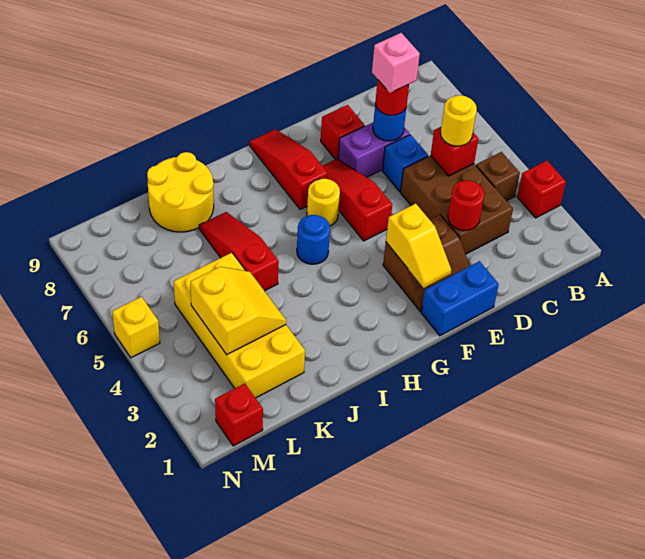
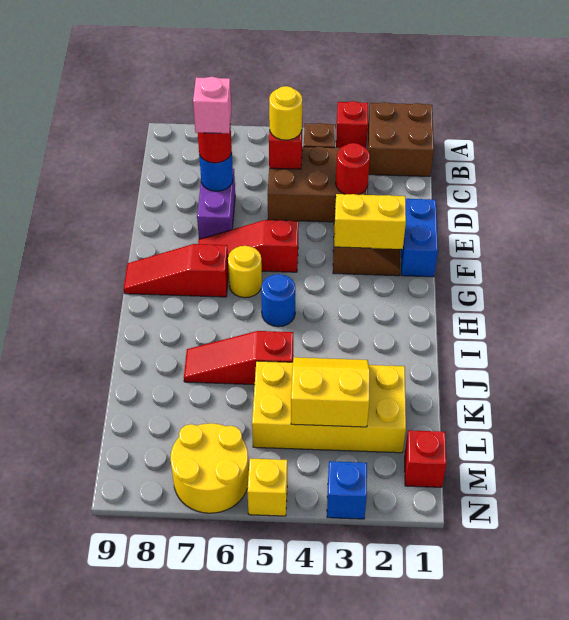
none -> brown brick A1:B2 level 1
blue brick D6 level 1 -> blue brick N3 level 1
red brick E8 level 1 -> none
yellow slope F2:F3 level 2 top 3 -> yellow brick F2:F3 level 2
yellow round brick J8:K9 level 1 -> yellow round brick M6:N7 level 1

